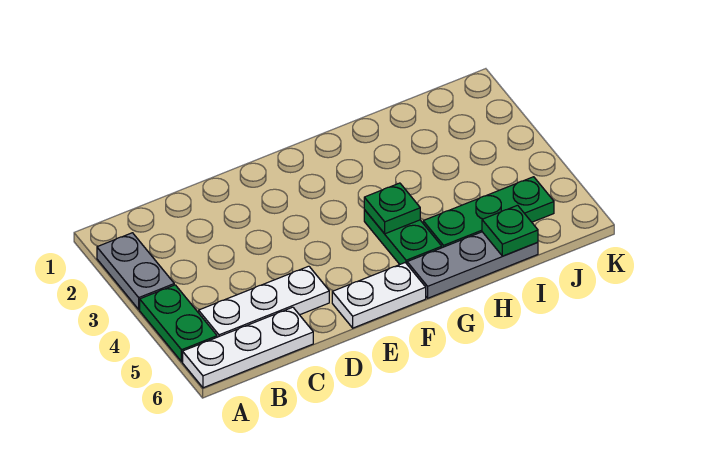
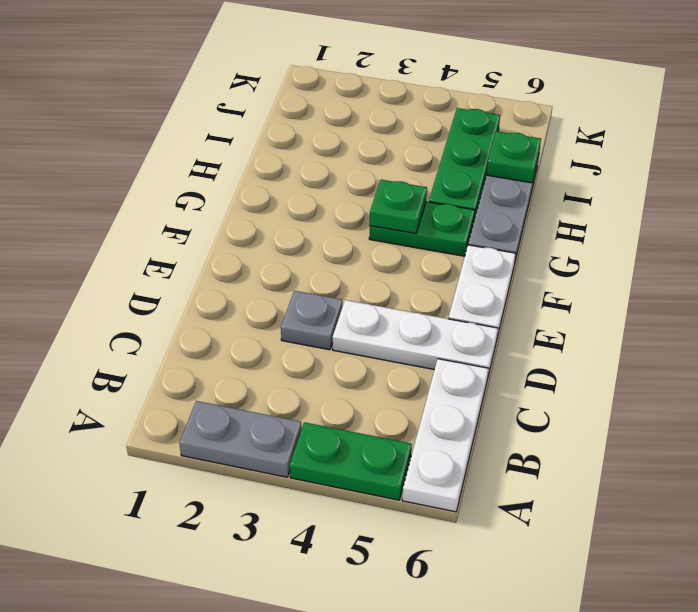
white plate B5:D5 level 1 -> white plate D4:D6 level 1
none -> grey plate D3 level 1

